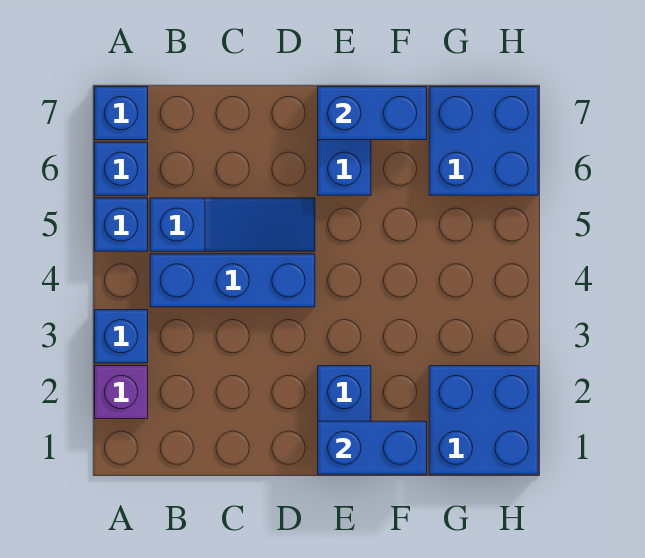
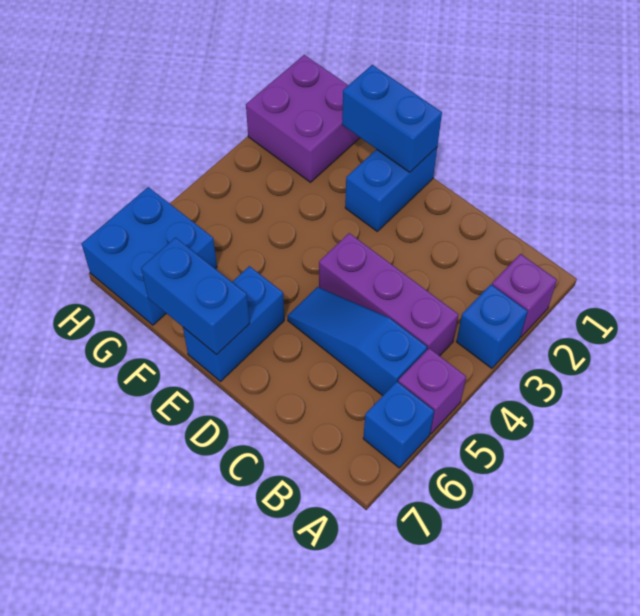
blue brick A5 level 1 -> purple brick A5 level 1
blue brick A7 level 1 -> none
blue brick B4:D4 level 1 -> purple brick B4:D4 level 1
blue brick G1:H2 level 1 -> purple brick G1:H2 level 1

